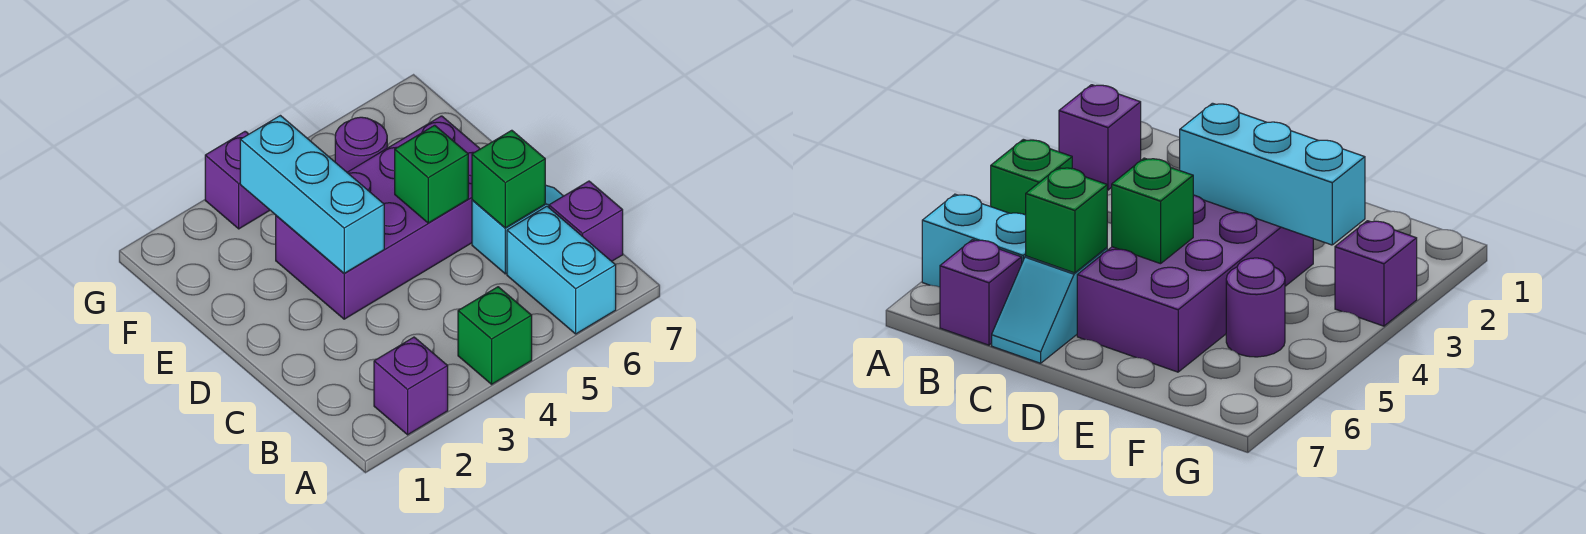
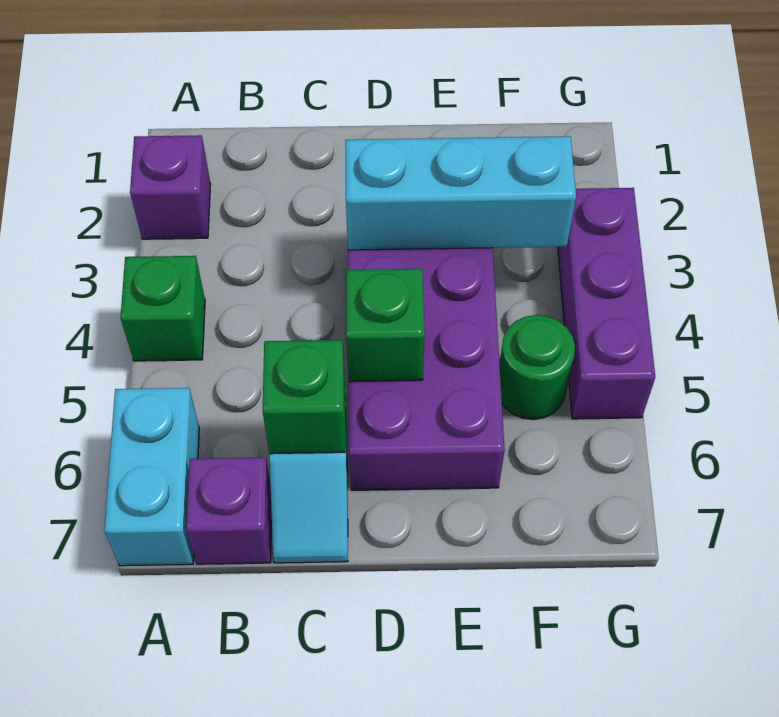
cyan brick A6:B6 level 1 -> cyan brick A6:A7 level 1
purple round brick F5 level 1 -> green round brick F5 level 1
purple brick G3 level 1 -> purple brick G3:G5 level 1

